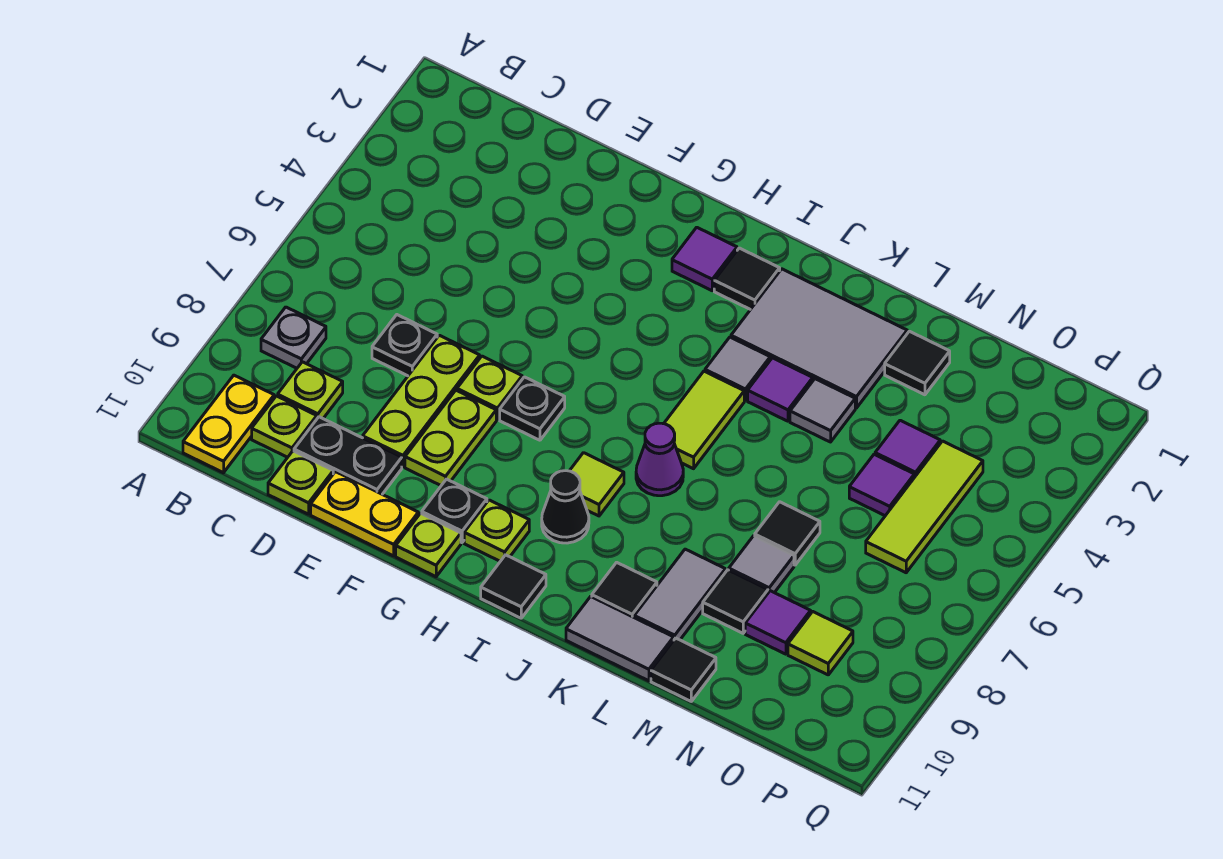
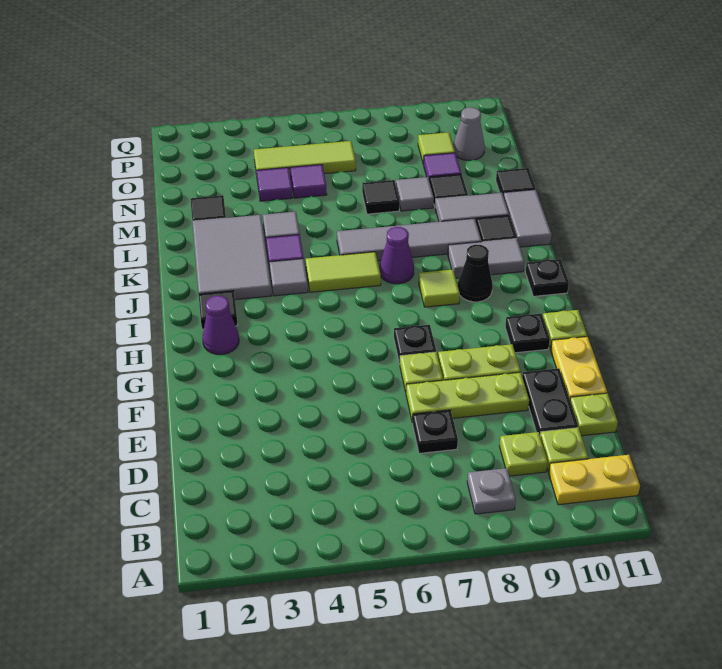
purple tile H2 level 1 -> purple cone H2 level 1
lime plate H10 level 1 -> none
black tile I11 level 1 -> black plate I11 level 1
none -> grey tile J9:J10 level 1
none -> grey tile K6:K9 level 1
none -> grey cone O10 level 1

